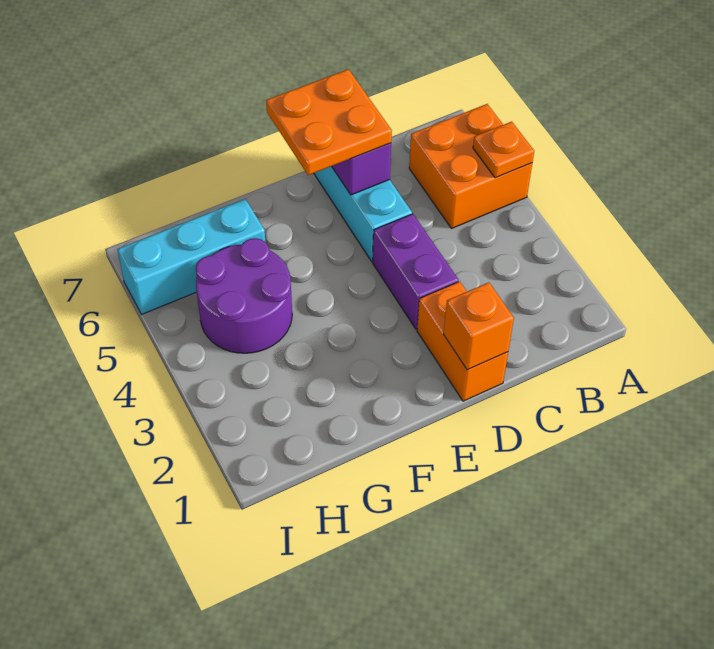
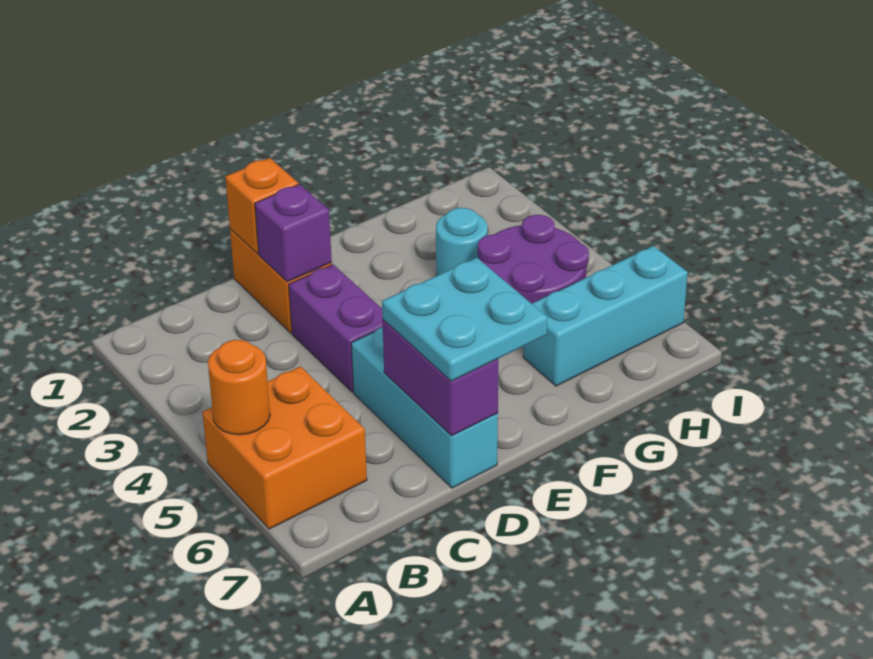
orange plate A5 level 2 -> orange round brick A5 level 2
none -> purple brick D2 level 2
orange plate D6:E7 level 3 -> cyan plate D6:E7 level 3
none -> cyan round brick G3 level 1

